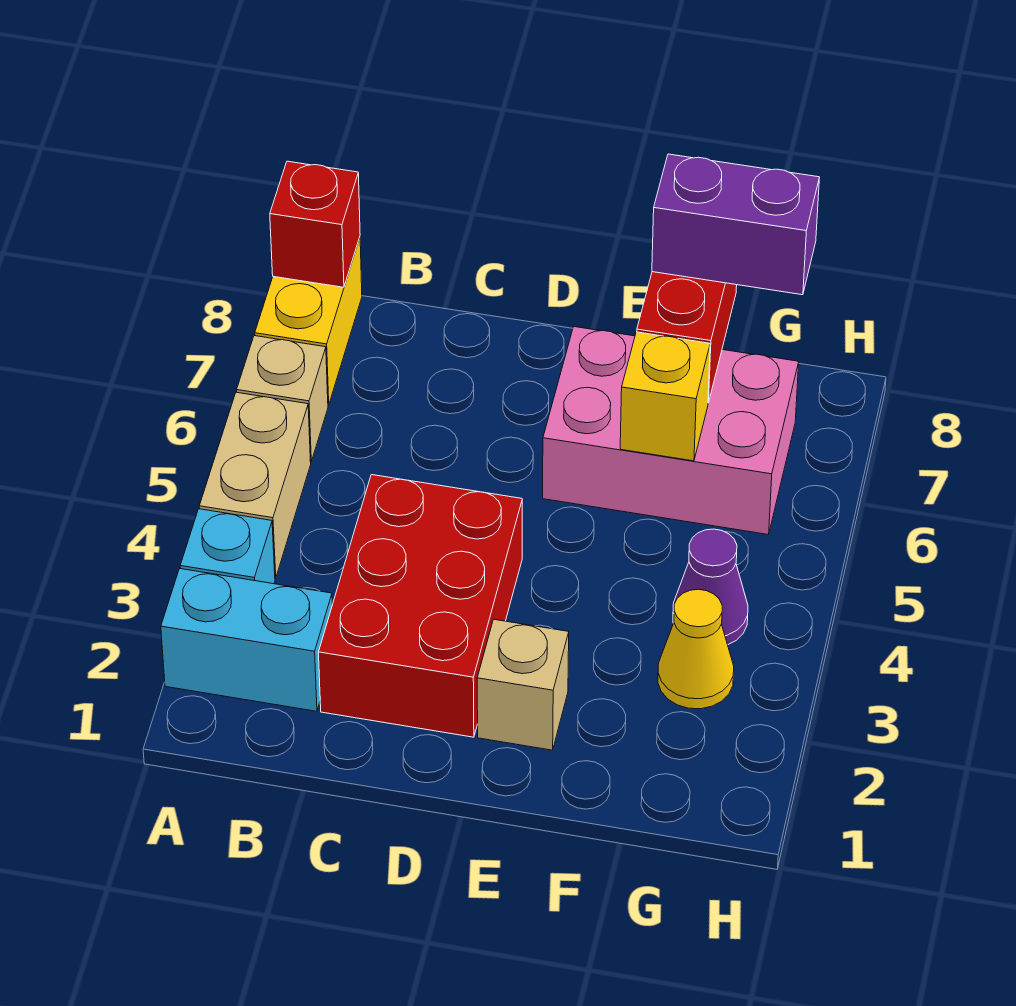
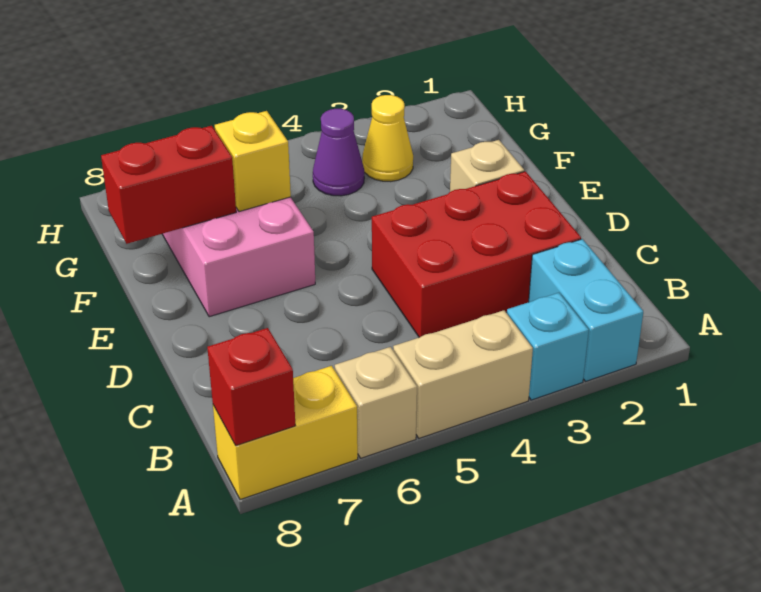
purple brick F8:G8 level 3 -> none

